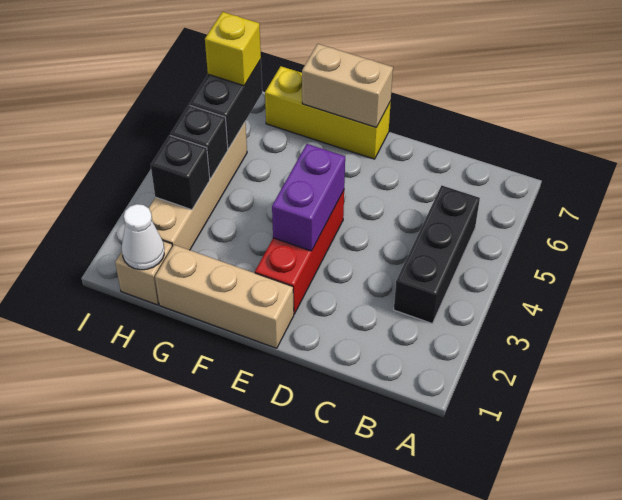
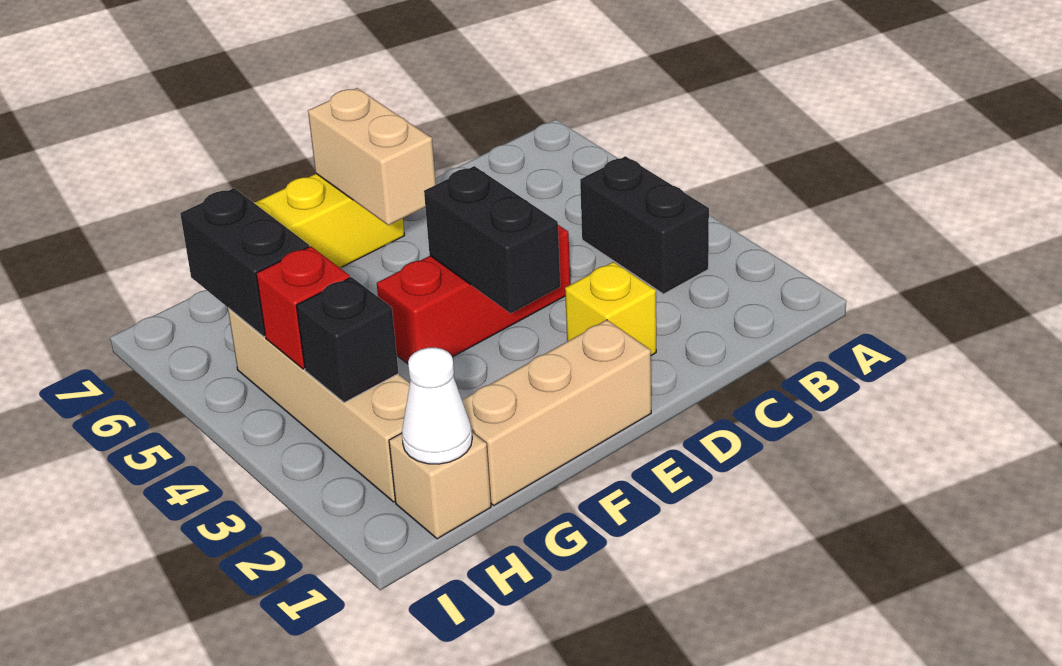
black brick B3:B5 level 1 -> black brick B3:B4 level 1
red brick E2:E4 level 1 -> red brick D4:F4 level 1
purple brick E3:E4 level 2 -> black brick E3:E4 level 2
tan brick E7:F7 level 2 -> tan brick E6:E7 level 2
black brick H4 level 2 -> red brick H4 level 2
yellow brick H6 level 3 -> yellow brick D2 level 1

